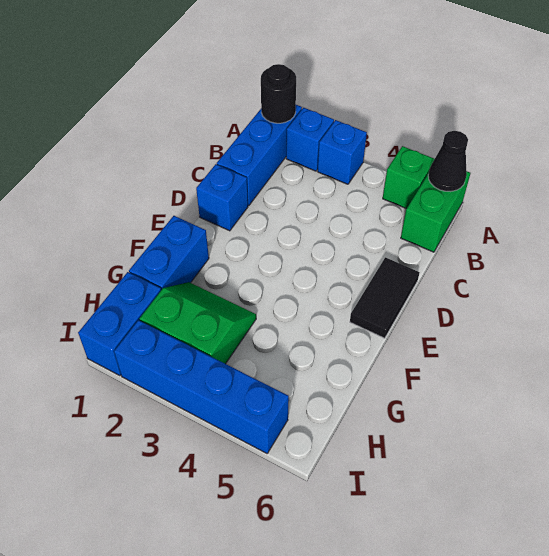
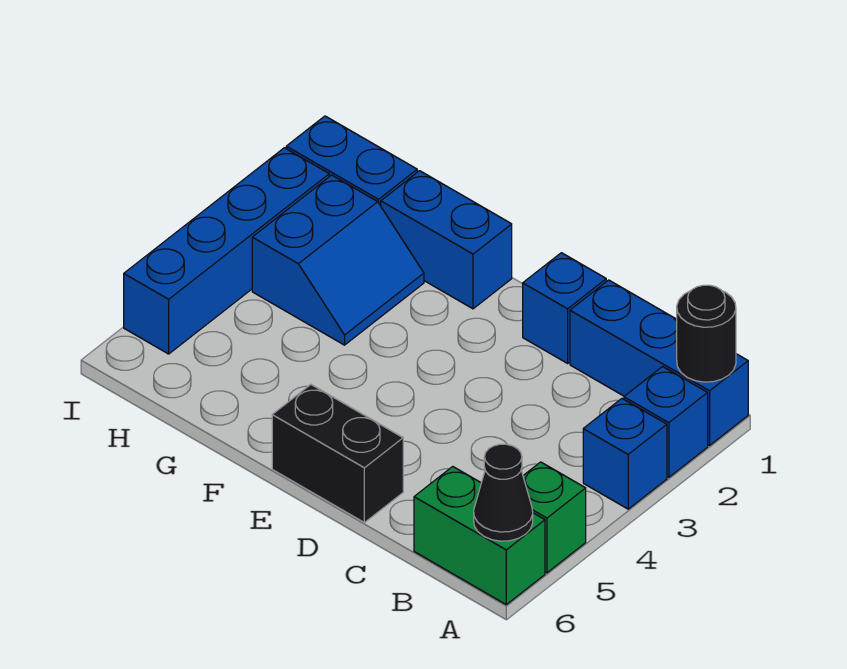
black tile D6:E6 level 1 -> black brick D6:E6 level 1
green slope G2:H3 level 1 top H -> blue slope G2:H3 level 1 top H

